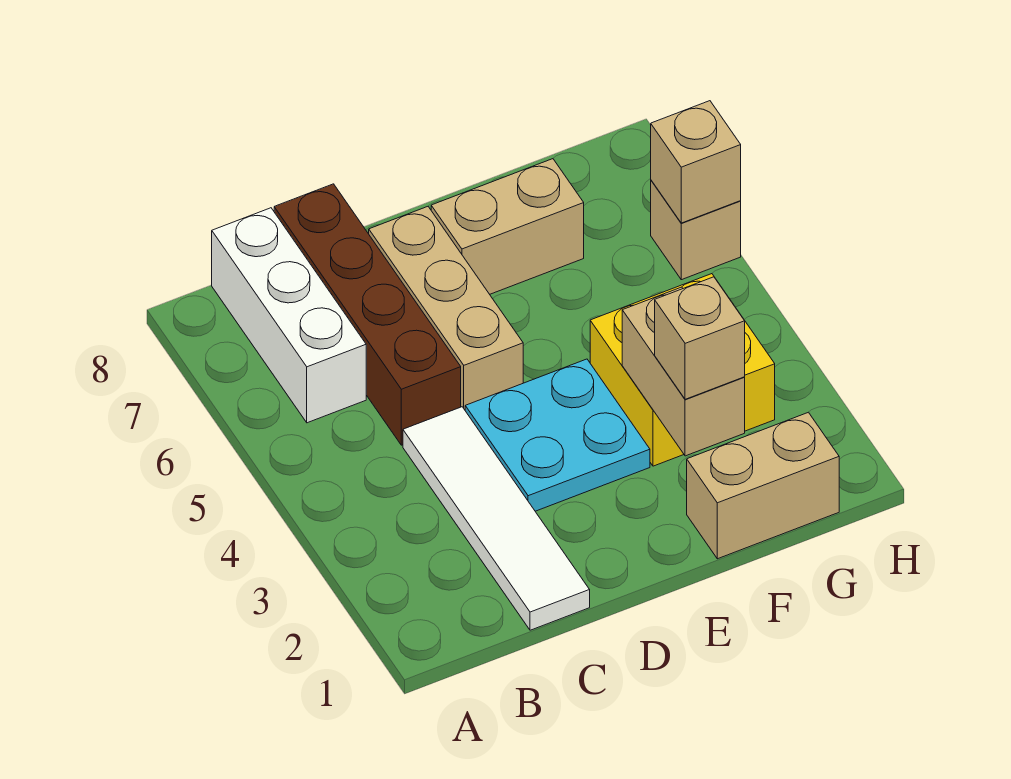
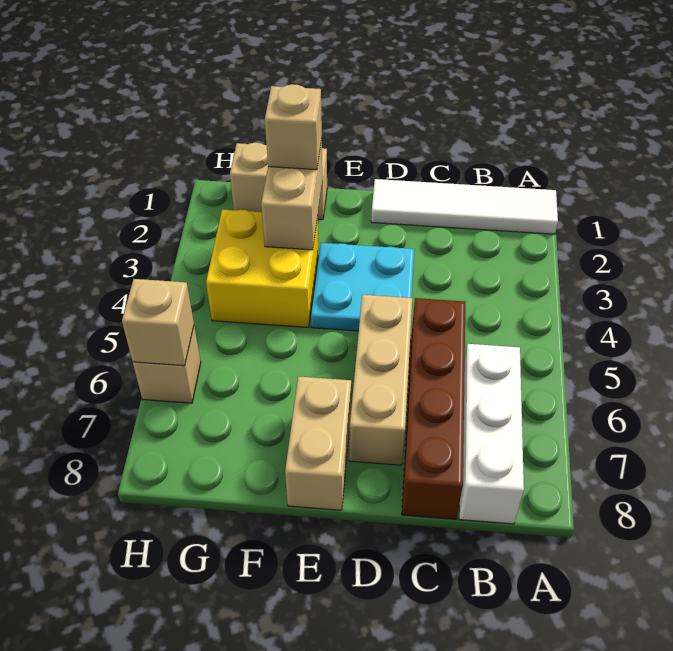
white tile C1:C4 level 1 -> white tile A1:D1 level 1
tan brick E7:F7 level 1 -> tan brick E7:E8 level 1

